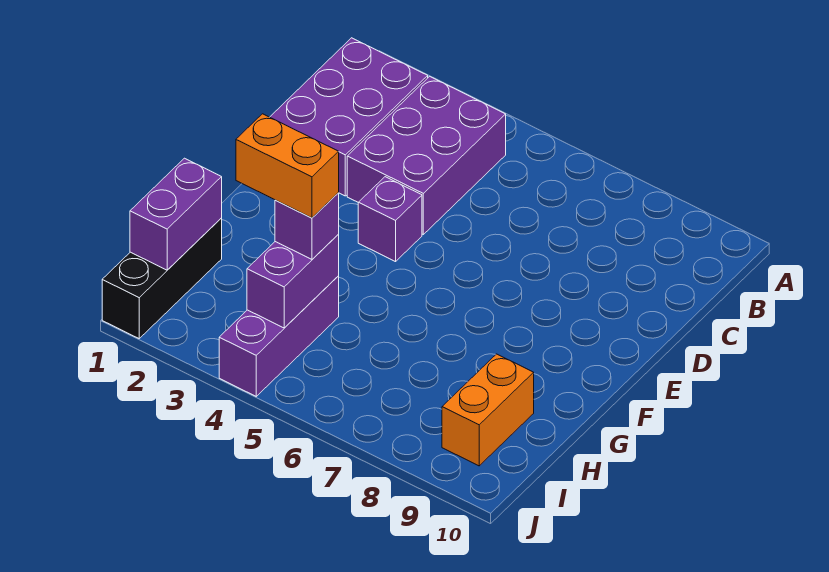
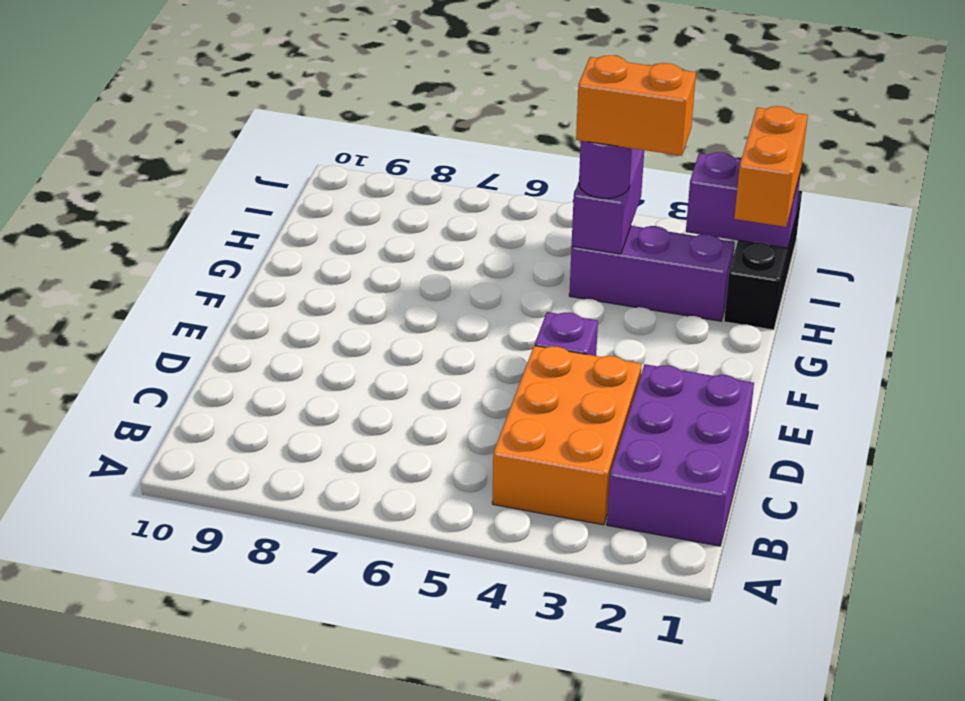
purple brick B3:D4 level 1 -> orange brick B3:D4 level 1
purple brick H1:I1 level 2 -> purple brick I1:I2 level 2
purple brick H4:J4 level 1 -> purple brick H2:H4 level 1
purple brick H4 level 3 -> purple round brick H4 level 3
orange brick H9:I9 level 1 -> orange brick H1:I1 level 3

